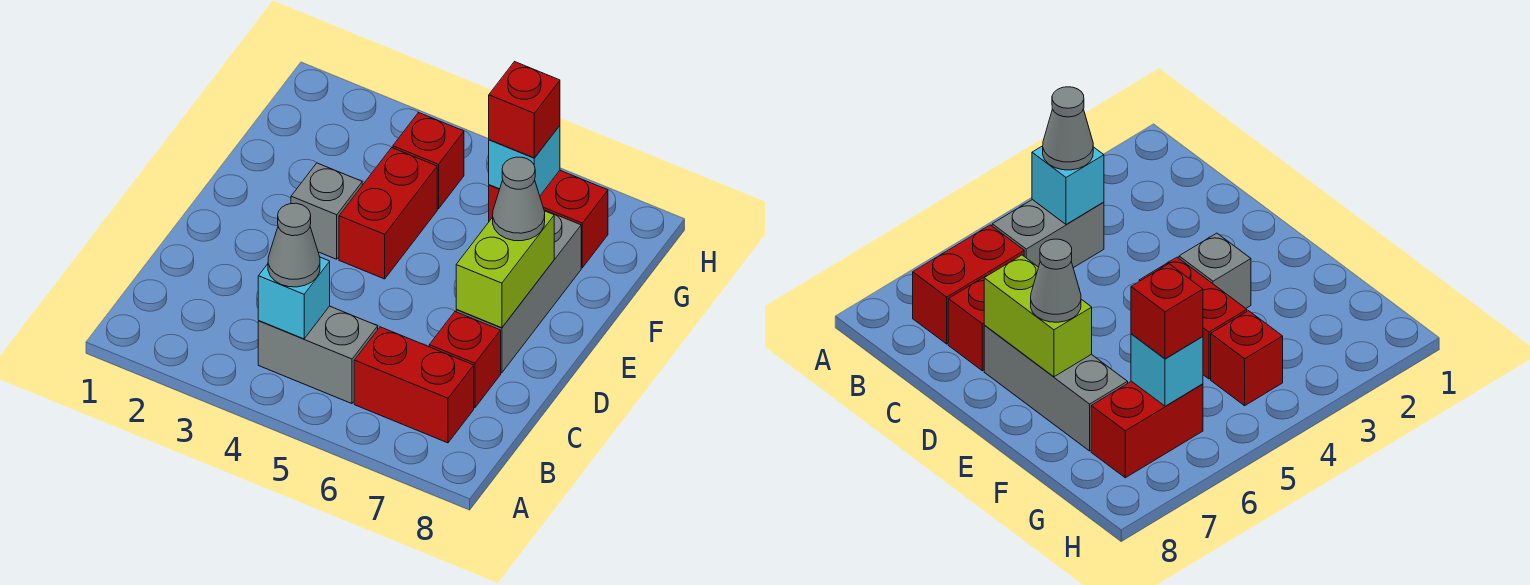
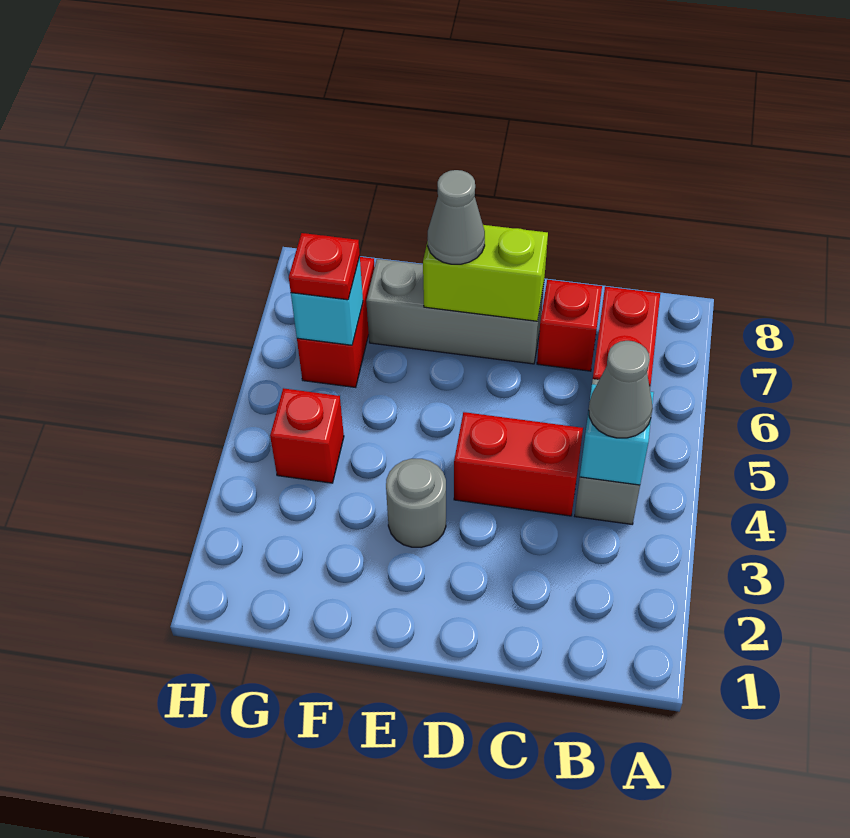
grey brick E3 level 1 -> grey round brick E3 level 1
red brick E4:F4 level 1 -> red brick C4:D4 level 1
red brick G6 level 3 -> red plate G6 level 3

